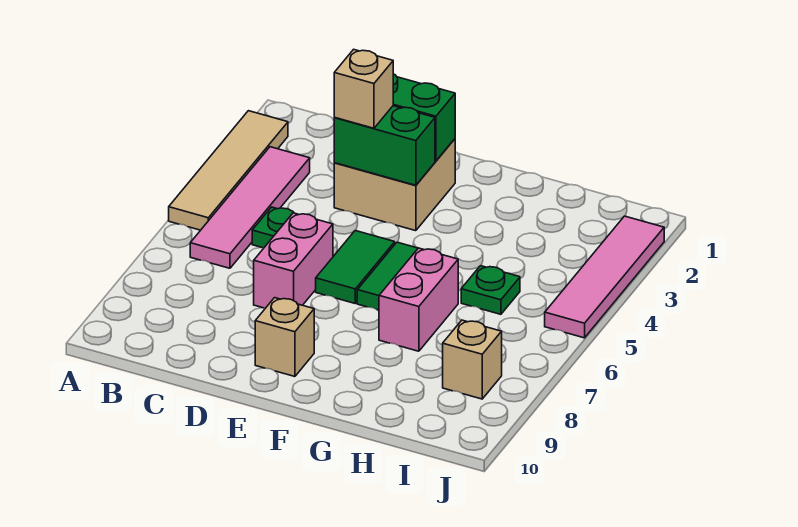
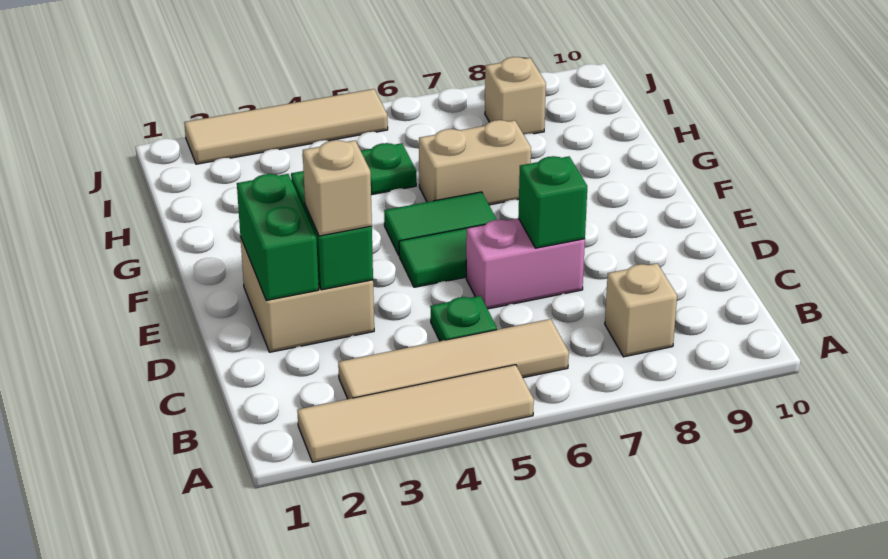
pink tile B3:B6 level 1 -> tan tile B3:B6 level 1
none -> green brick D7 level 2
tan brick E9 level 1 -> tan brick B8 level 1
pink brick G6:G7 level 1 -> tan brick G6:G7 level 1
pink tile J2:J5 level 1 -> tan tile J2:J5 level 1

